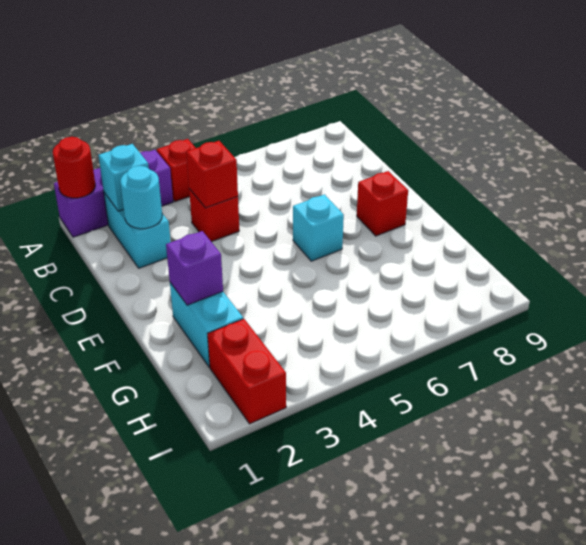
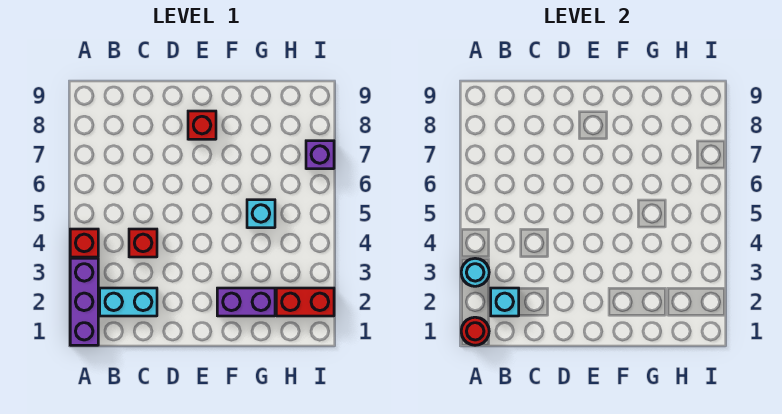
cyan round brick C2 level 2 -> cyan round brick A3 level 2
red brick C4 level 2 -> none
cyan brick E6 level 1 -> cyan brick G5 level 1
cyan brick F2:G2 level 1 -> purple brick F2:G2 level 1
purple brick F2 level 2 -> purple brick I7 level 1

